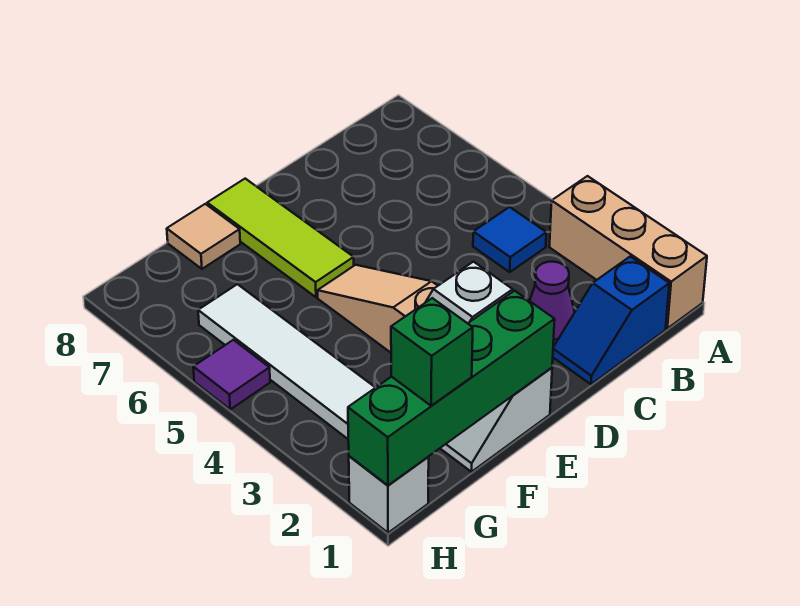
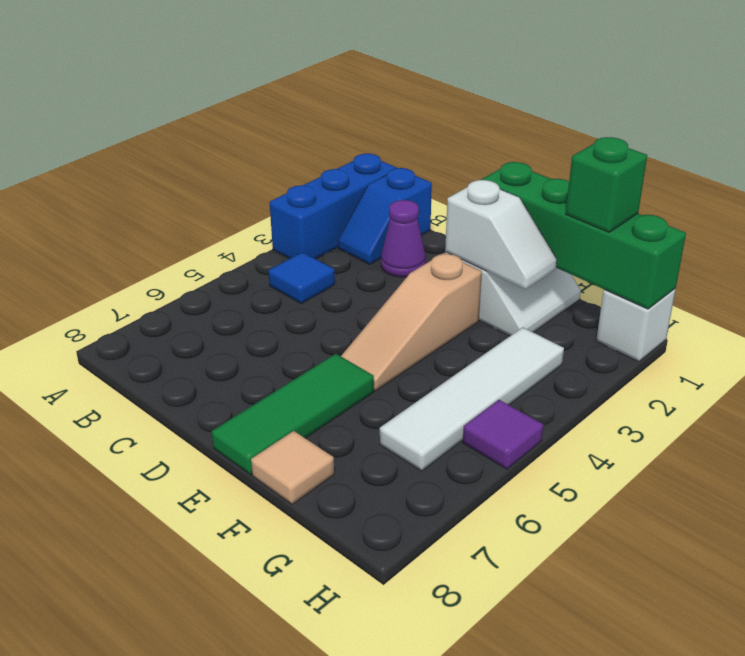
tan brick A1:A3 level 1 -> blue brick A1:A3 level 1
blue slope B1:C1 level 1 top B -> blue slope B1:B2 level 1 top 1
lime tile E6:E8 level 1 -> green tile E6:E8 level 1

